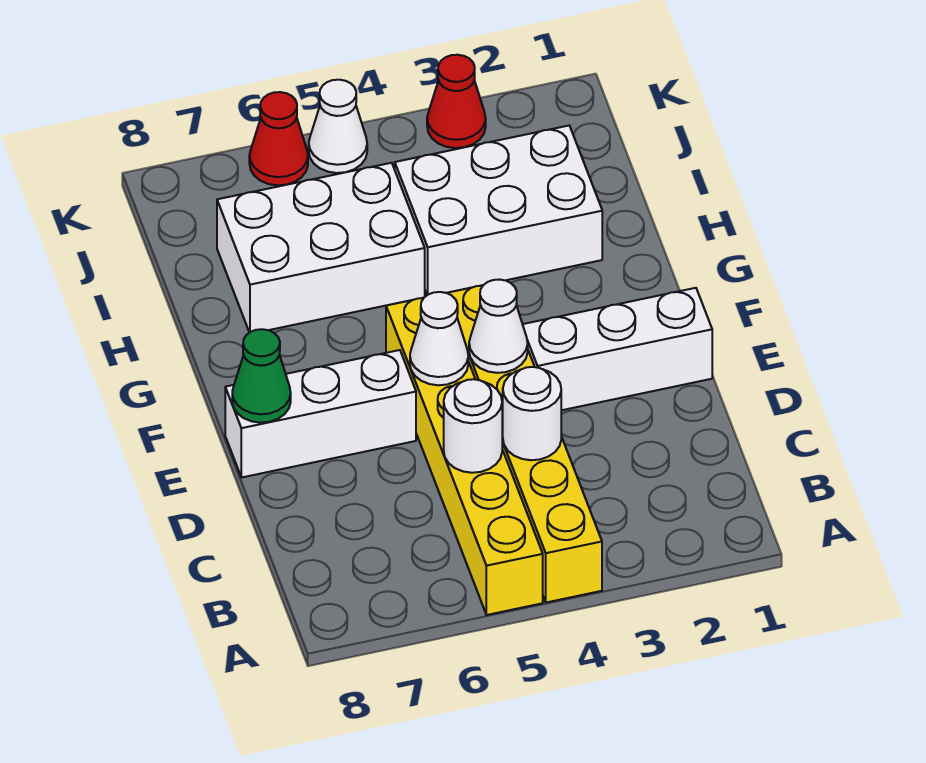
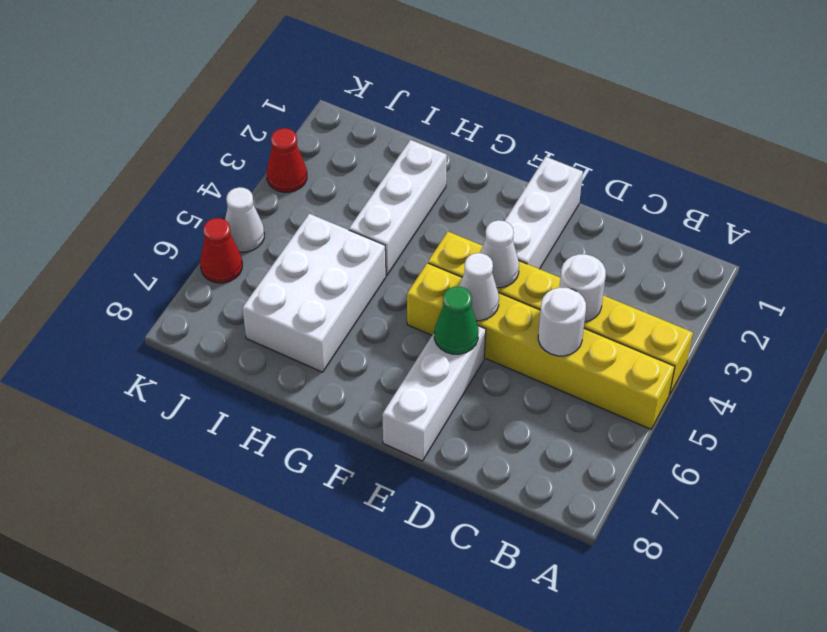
green cone E8 level 2 -> green cone E6 level 2
white brick H2:I4 level 1 -> white brick H2:H4 level 1

